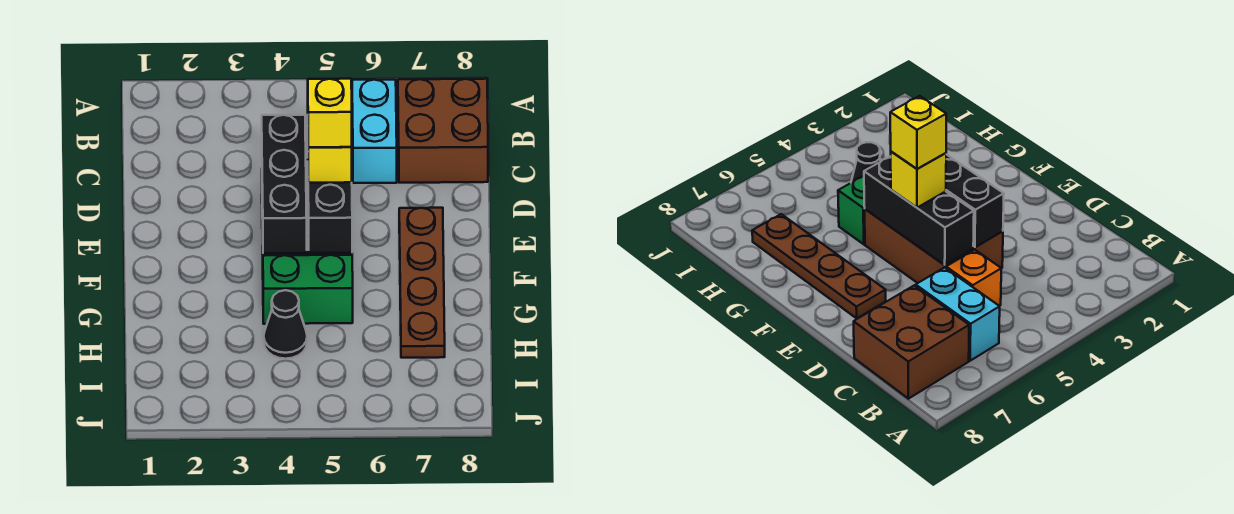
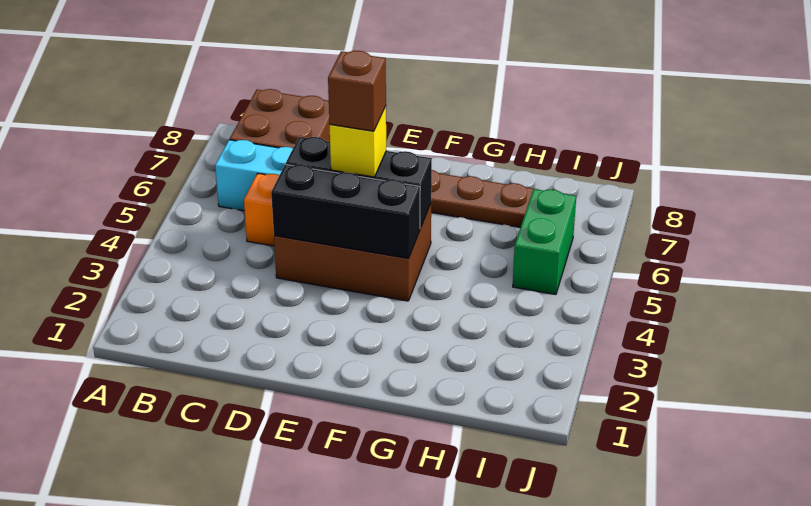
yellow brick E5 level 4 -> brown brick E5 level 4
green brick G4:G5 level 1 -> green brick I5:I6 level 1
black cone H4 level 1 -> none

